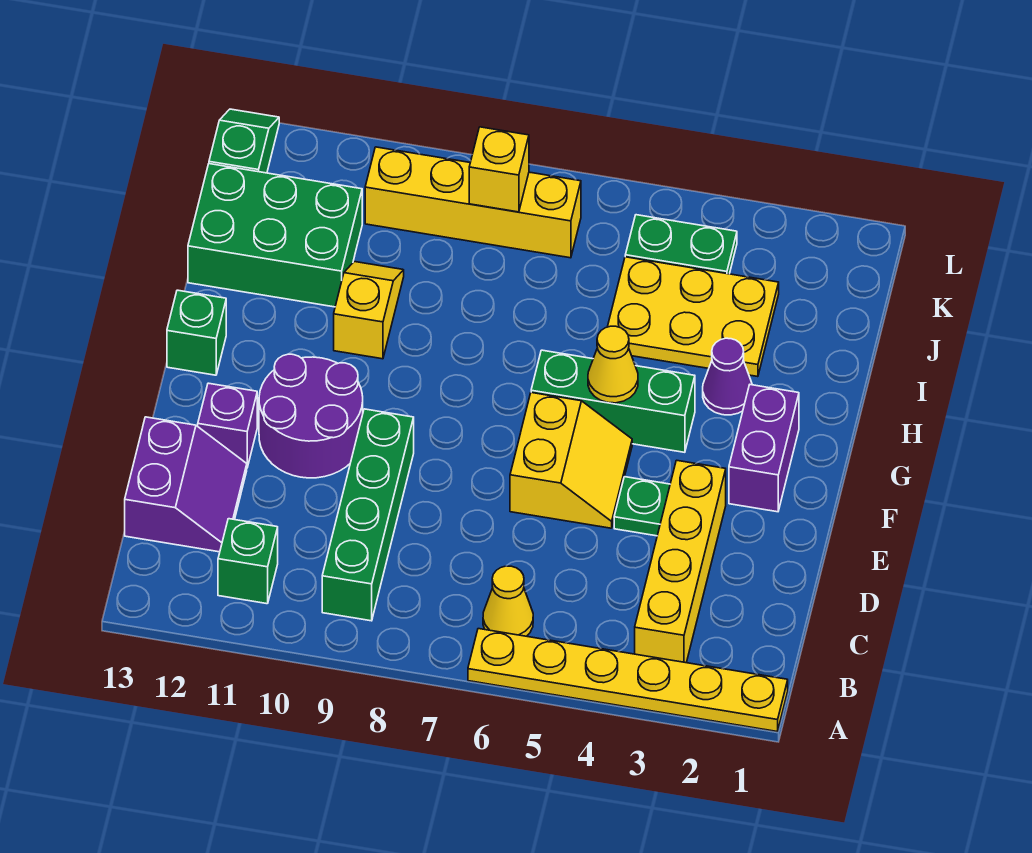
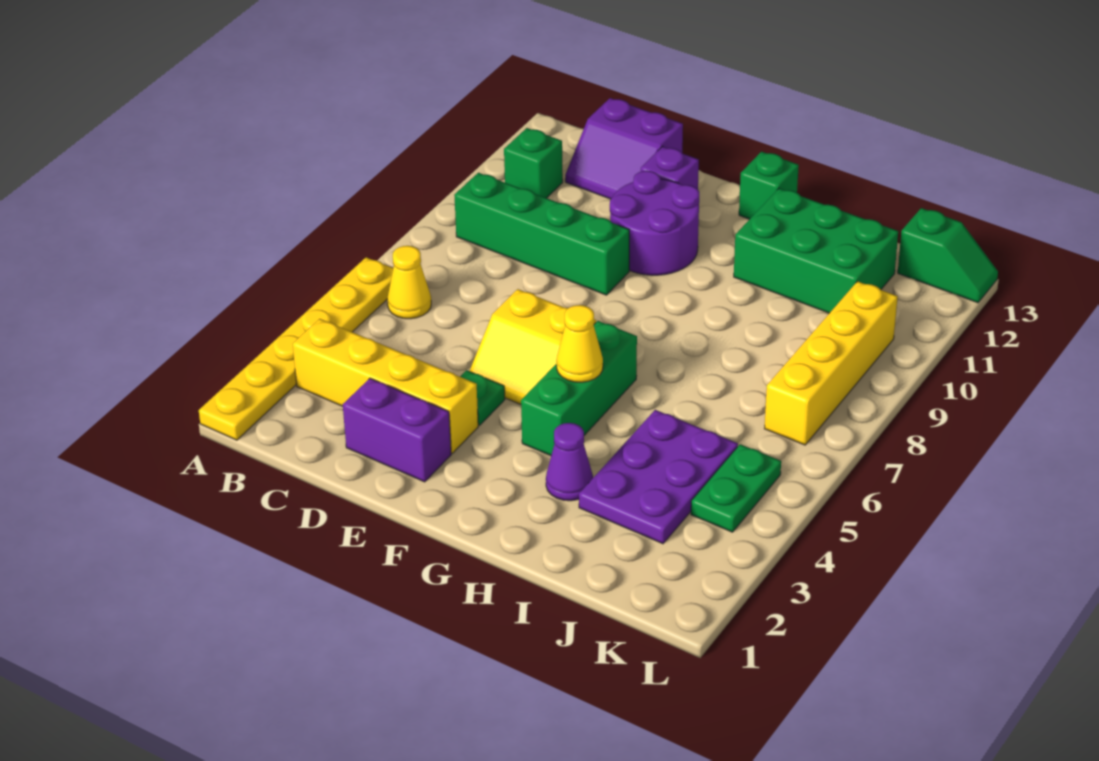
purple brick F2:G2 level 1 -> purple brick D2:E2 level 1
yellow slope H10:I10 level 1 top H -> none
yellow plate I3:J5 level 1 -> purple plate I3:J5 level 1
green brick I11:J13 level 1 -> green brick H11:J12 level 1
yellow brick K8 level 2 -> none

